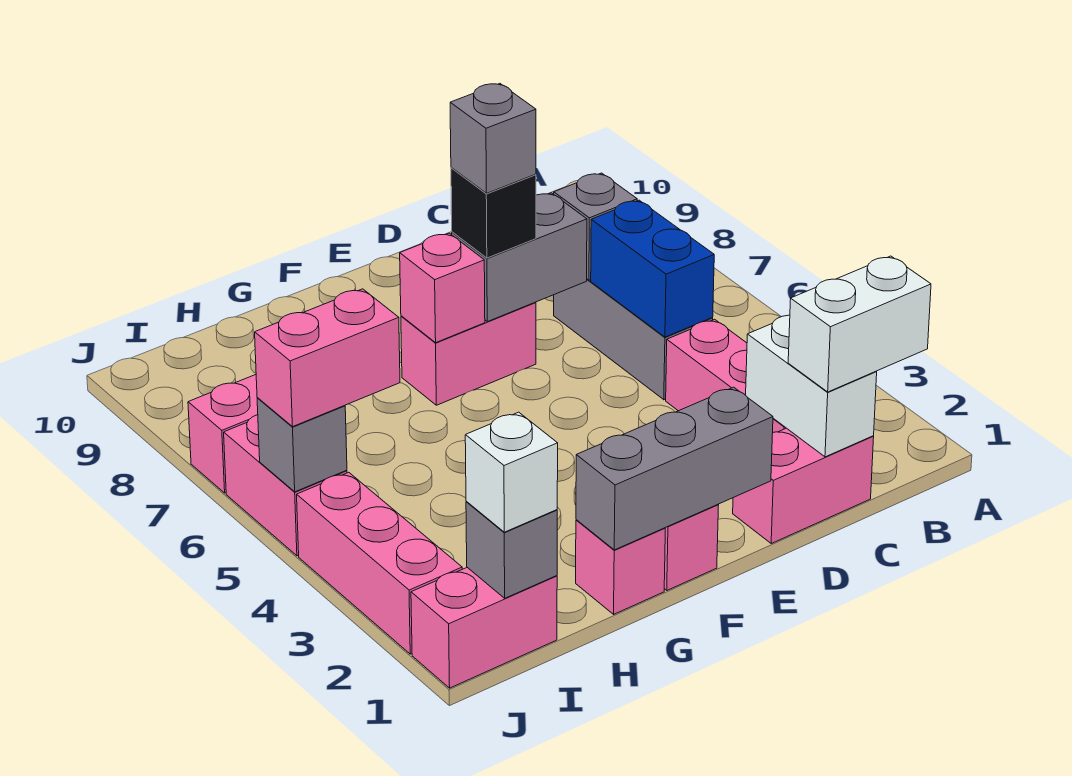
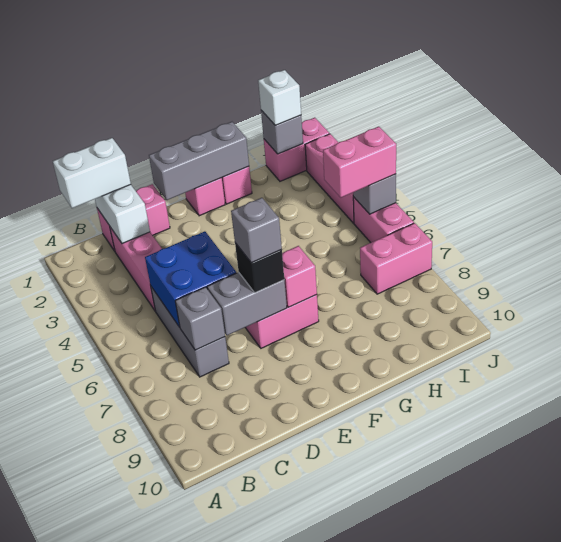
blue brick C5:C6 level 2 -> blue brick C5:D6 level 2

